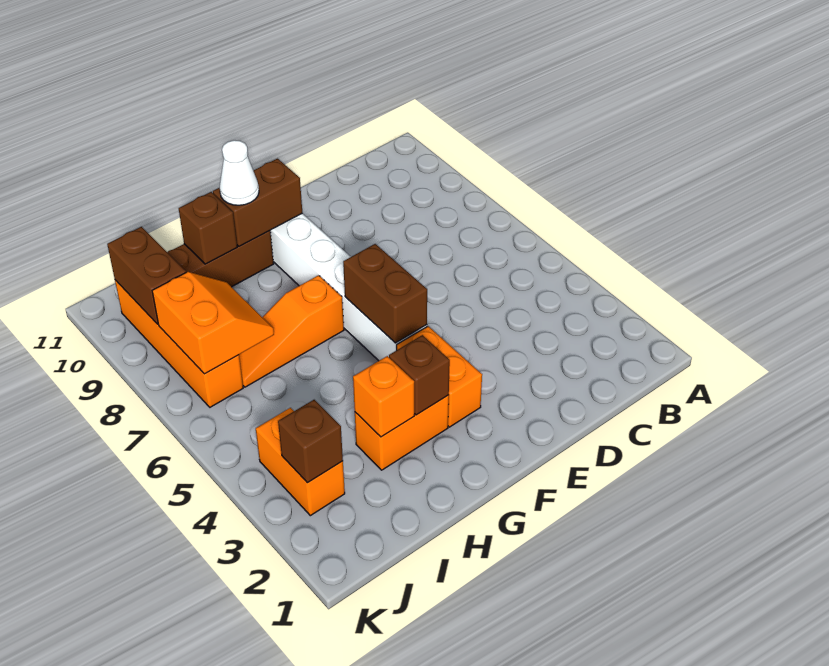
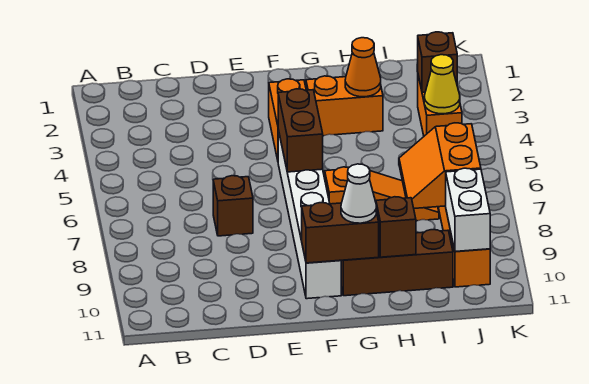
brown brick G3 level 2 -> brown brick D7 level 1
orange brick H3 level 2 -> orange cone H3 level 2
none -> yellow cone J4 level 2
brown brick J9:J10 level 2 -> white brick J9:J10 level 2

